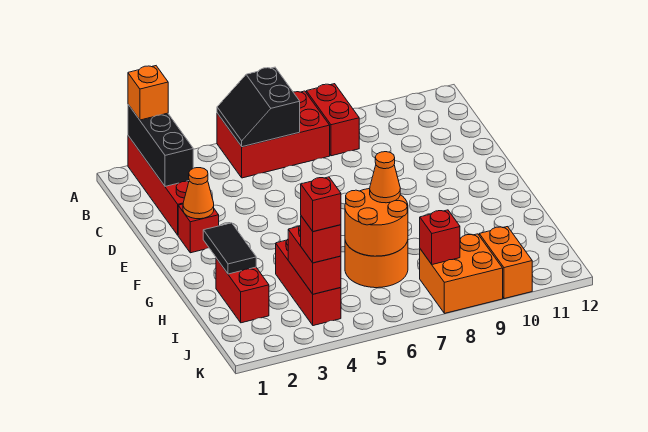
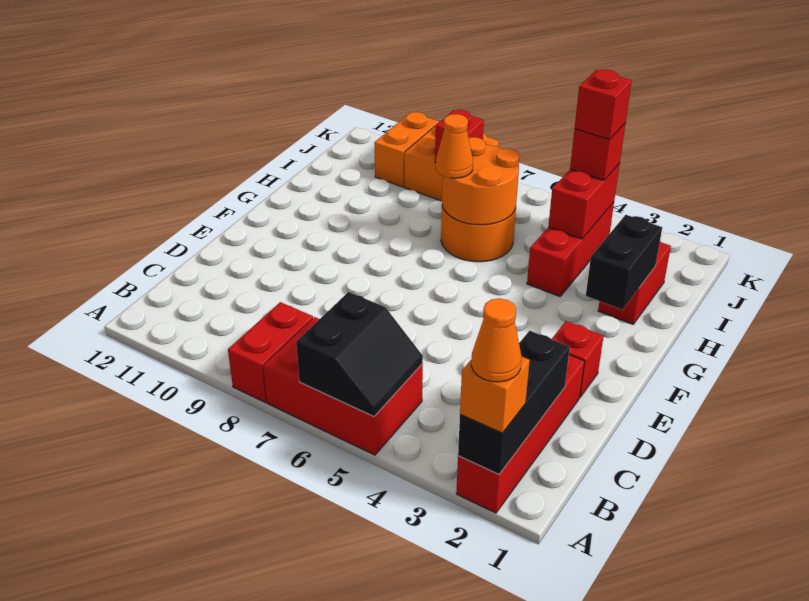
orange cone E2 level 2 -> orange cone A2 level 4
black tile G2:H2 level 2 -> black brick G2:H2 level 2

